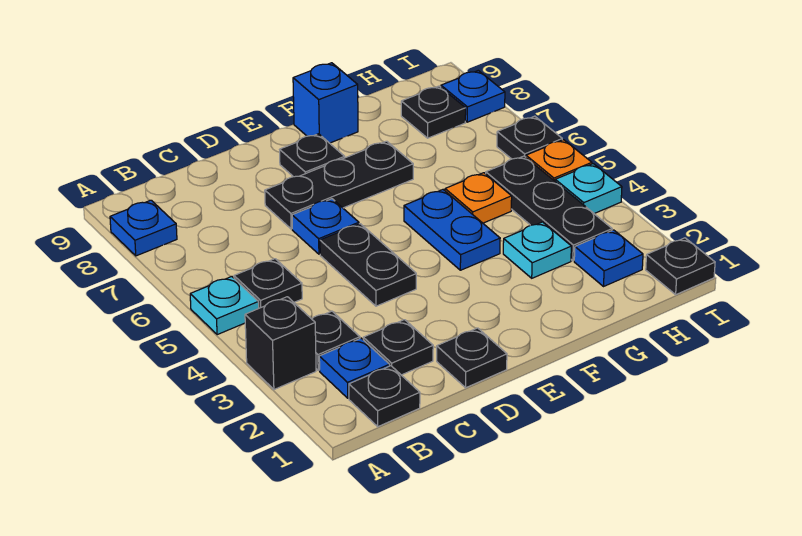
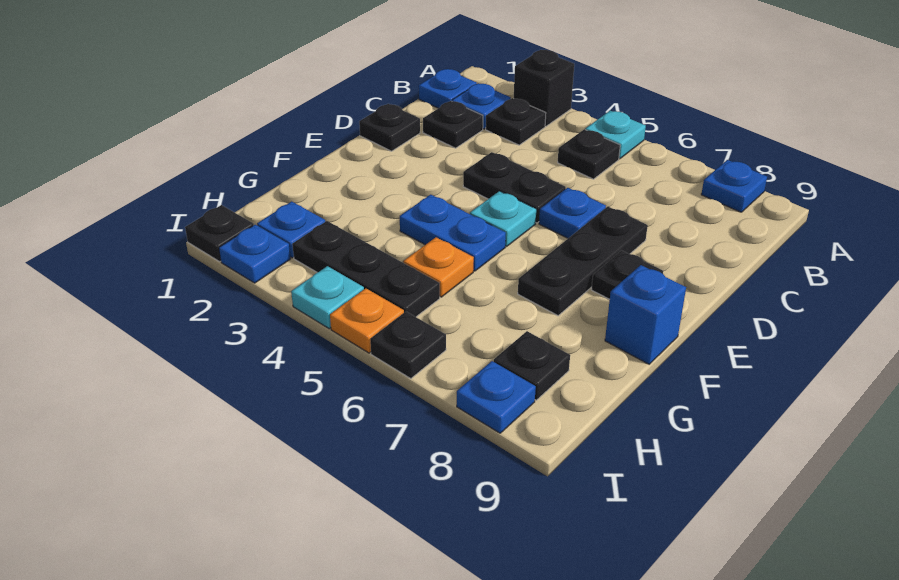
black plate B1 level 1 -> blue plate B1 level 1
cyan plate G3 level 1 -> cyan plate E5 level 1
none -> blue plate I2 level 1

